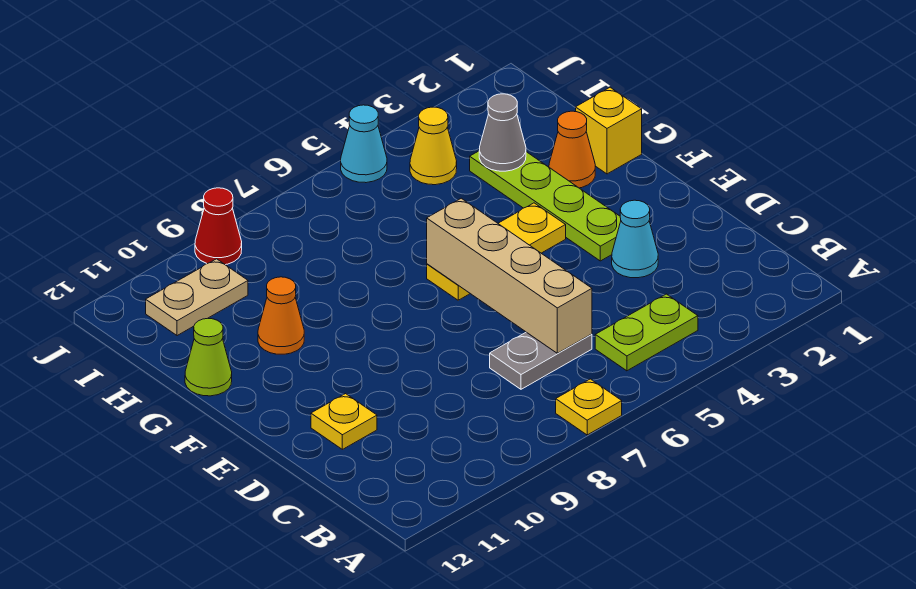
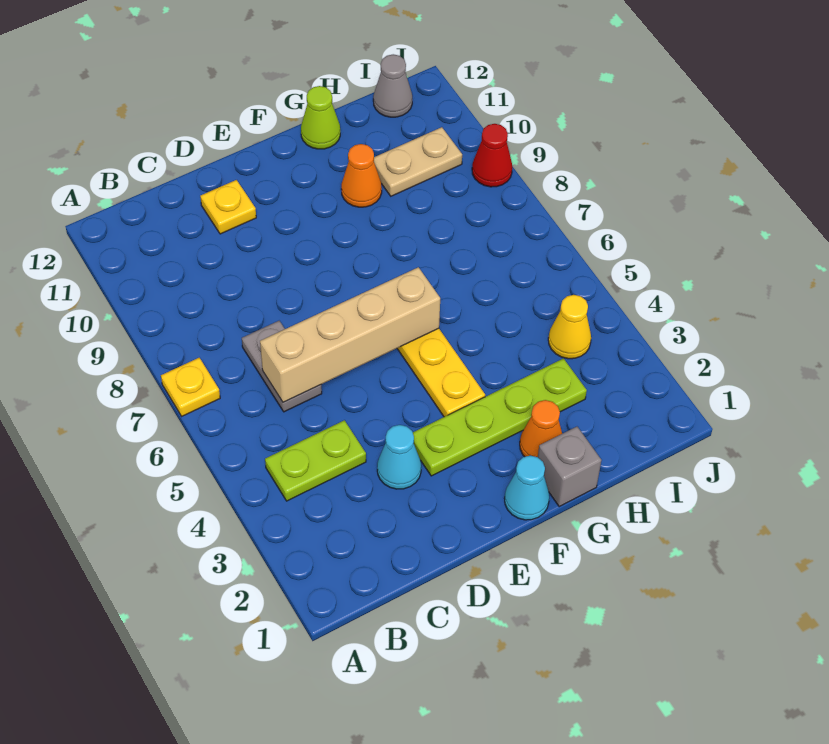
lime plate B4:B5 level 1 -> lime plate B4:C4 level 1
yellow brick G1 level 1 -> grey brick G1 level 1
grey cone H3 level 2 -> grey cone I12 level 1
tan plate I10:I11 level 1 -> tan plate H10:I10 level 1
cyan cone J5 level 1 -> cyan cone F1 level 1

